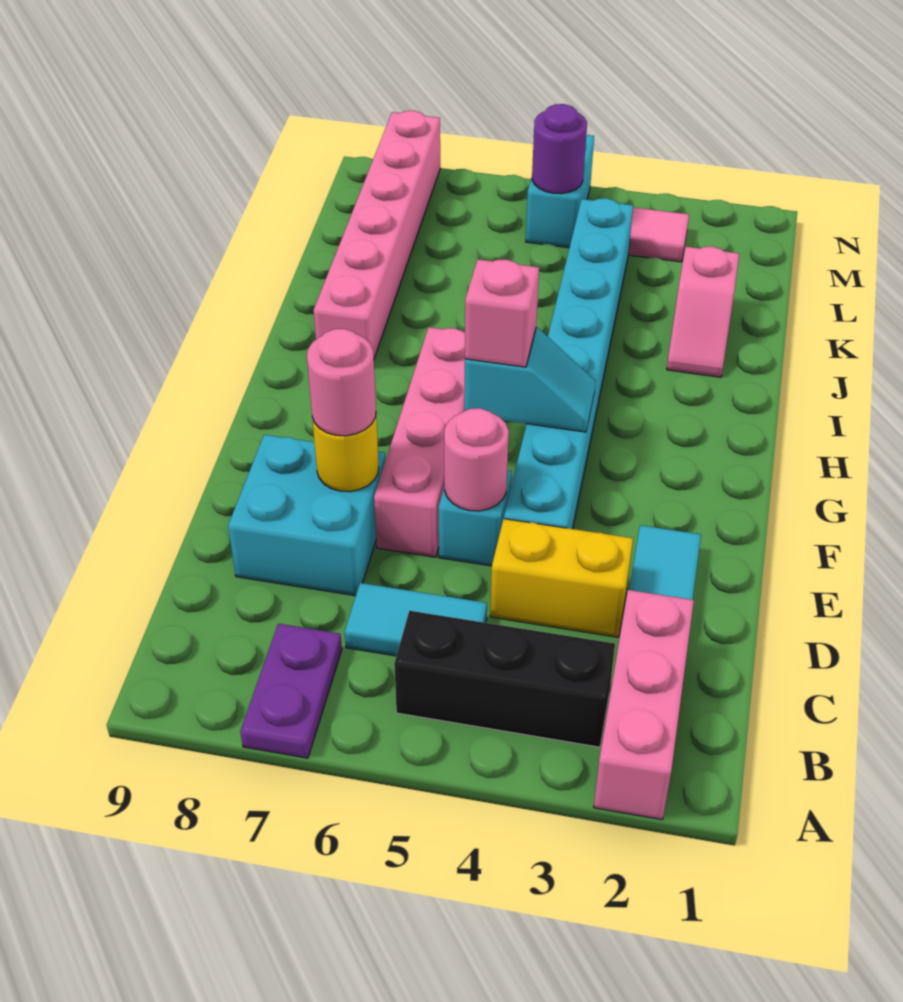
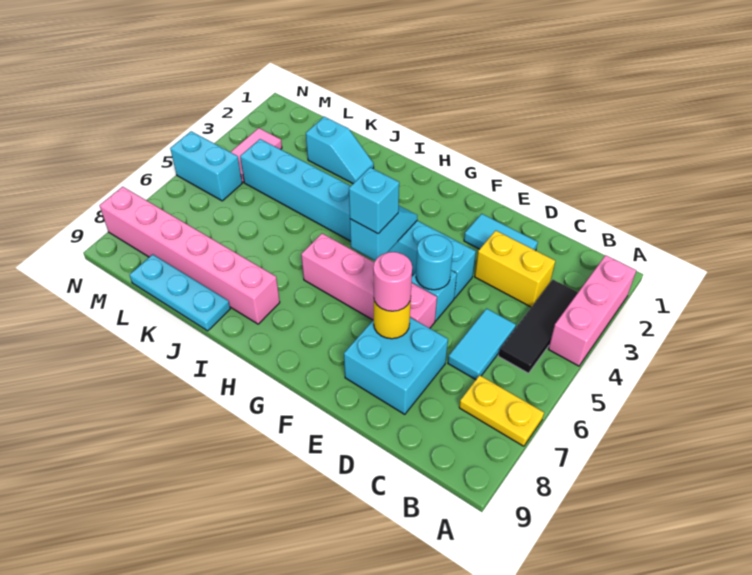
pink brick A2:C2 level 1 -> pink brick A2:A4 level 1
purple plate A7:B7 level 1 -> yellow plate A7:B7 level 1
black brick B3:B5 level 1 -> black tile B3:B5 level 1
yellow brick D3:D4 level 1 -> yellow brick C3:D3 level 1
pink round brick E5 level 2 -> cyan round brick E5 level 2
pink brick G5 level 3 -> cyan brick G5 level 3
pink slope J2:K2 level 1 top K -> cyan slope J2:K2 level 1 top K
none -> cyan plate J9:L9 level 1
purple round brick M5 level 2 -> none

